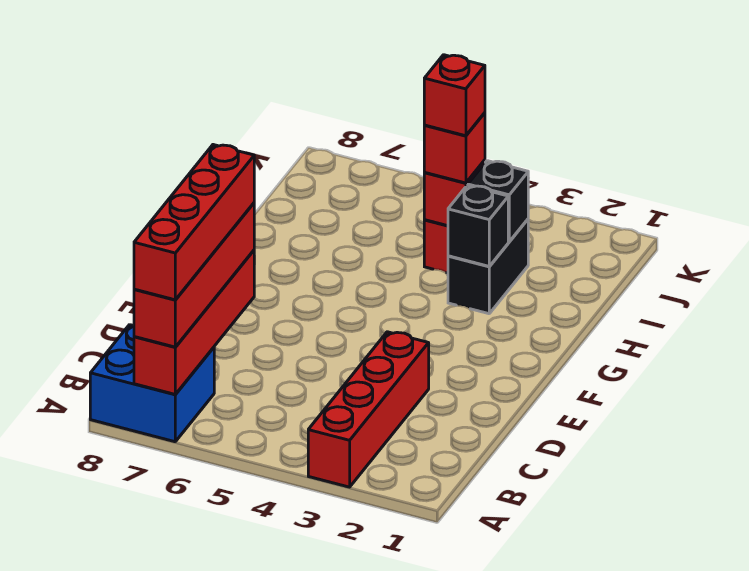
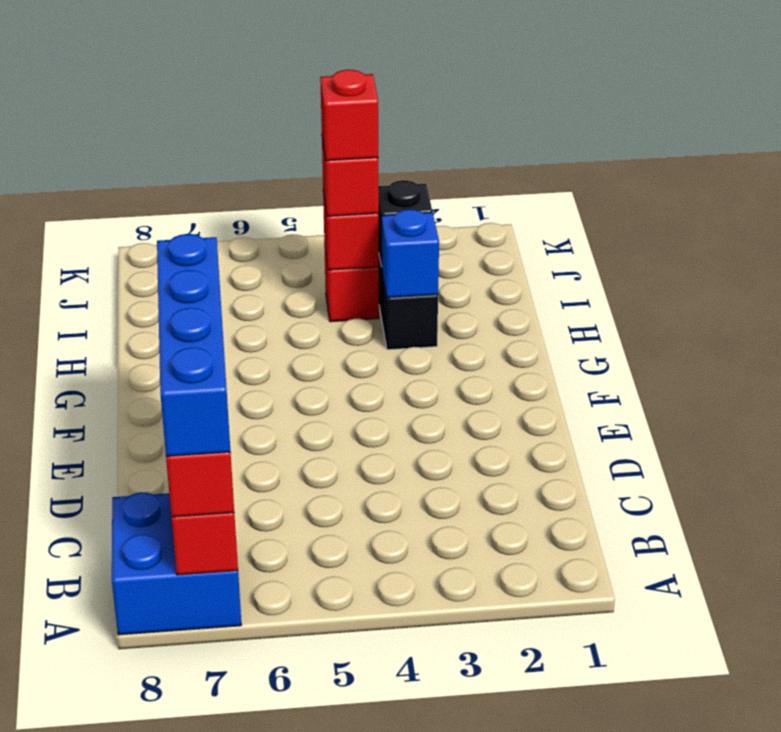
red brick A3:D3 level 1 -> none
red brick A7:D7 level 4 -> blue brick A7:D7 level 4
black brick H3 level 2 -> blue brick H3 level 2

